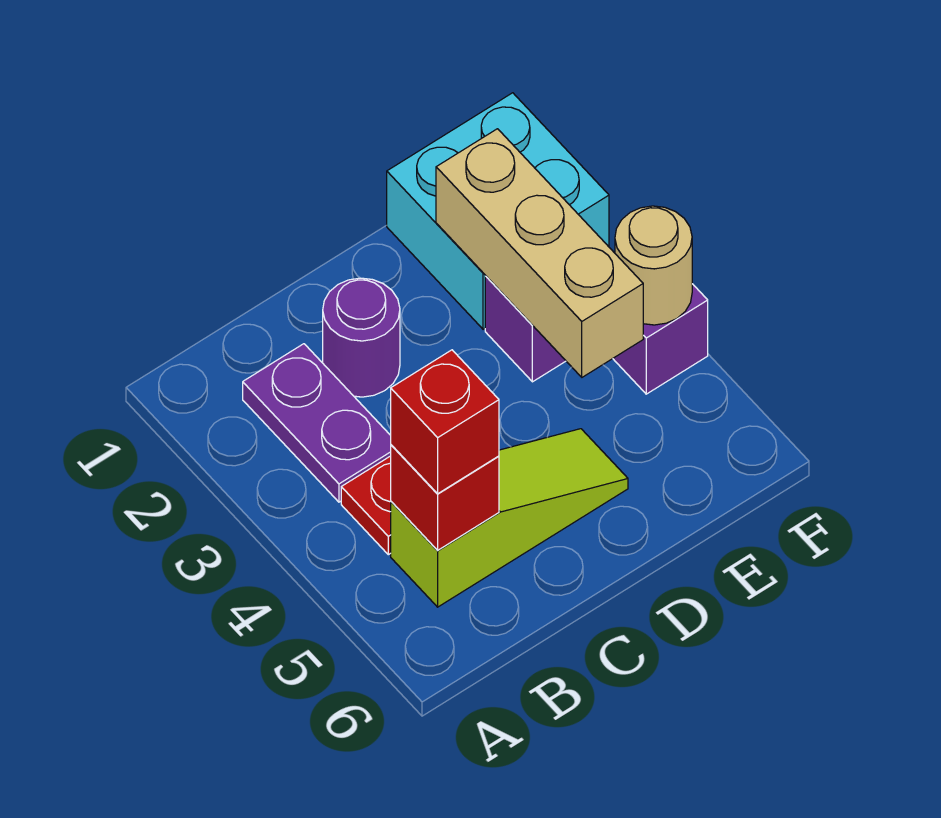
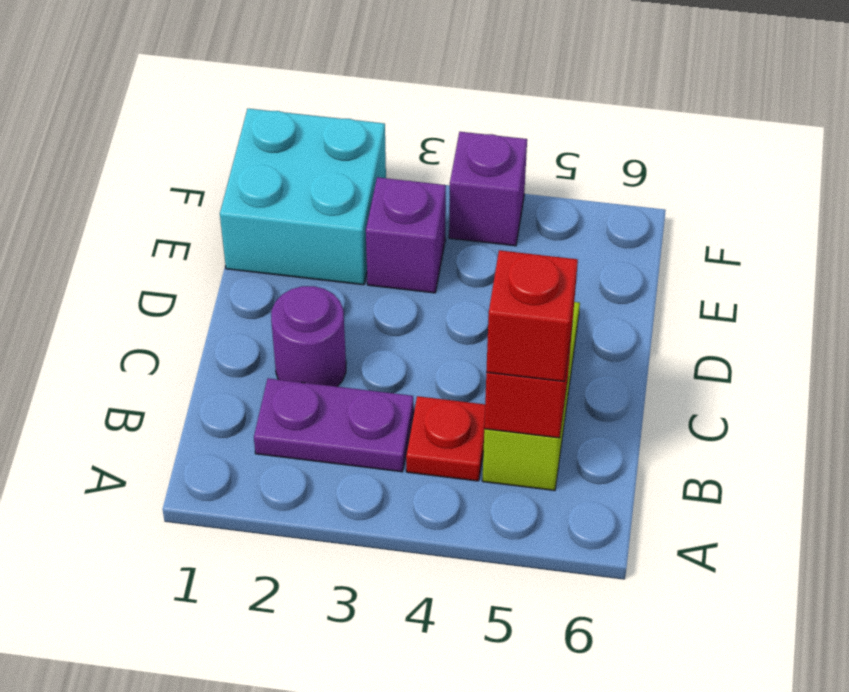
tan brick E2:E4 level 2 -> none
tan round brick F4 level 2 -> none

